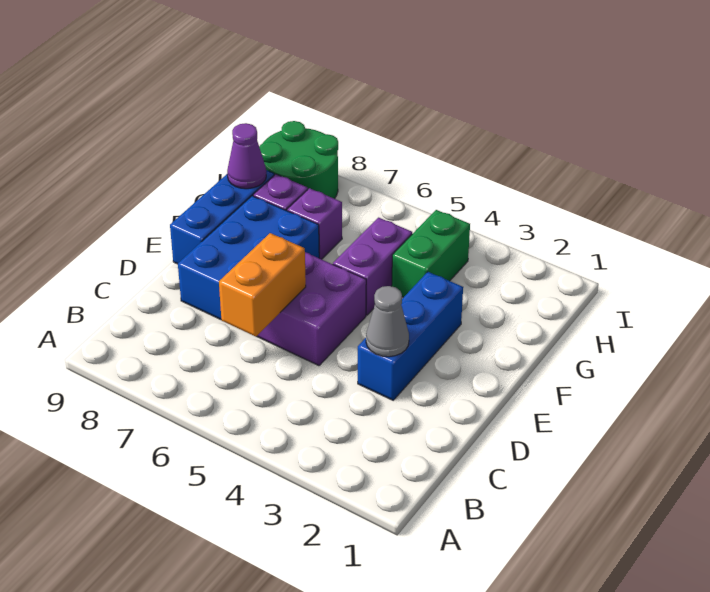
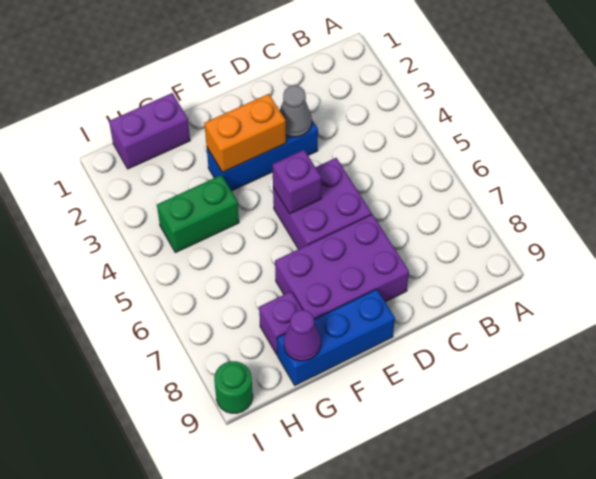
orange brick C6:D6 level 2 -> orange brick E3:F3 level 2
blue brick D7:F8 level 1 -> purple brick D7:F8 level 1
purple brick F5:G5 level 1 -> purple brick G1:H1 level 1
purple brick G7 level 1 -> purple brick E5 level 2
green round brick H8:I9 level 1 -> green round brick I9 level 1

